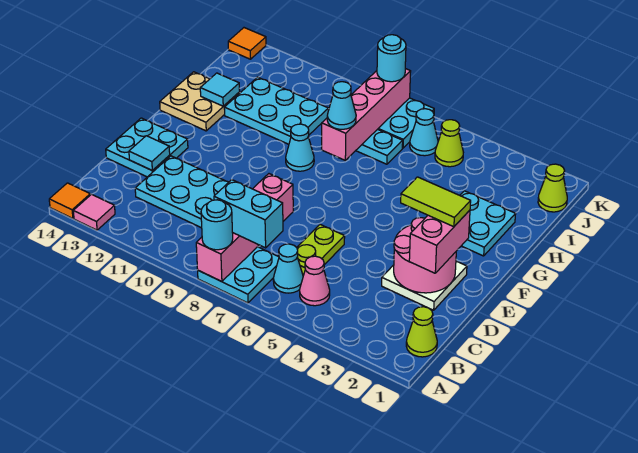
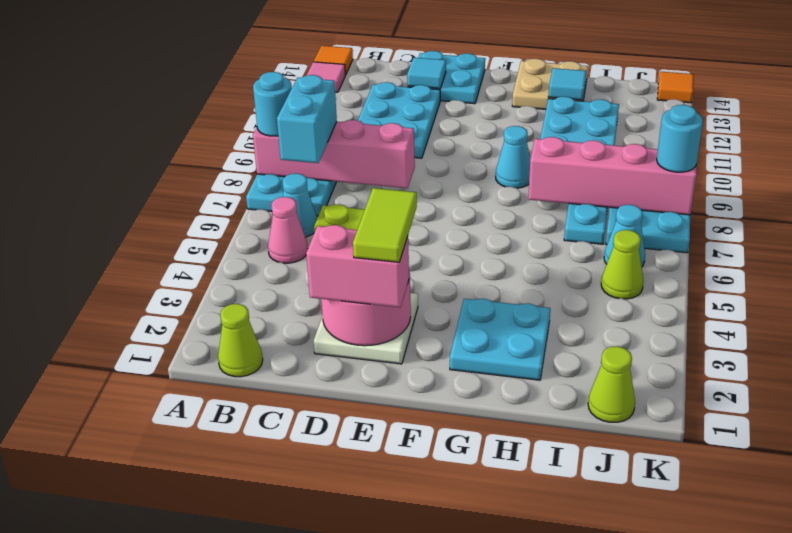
cyan cone H8 level 3 -> none

